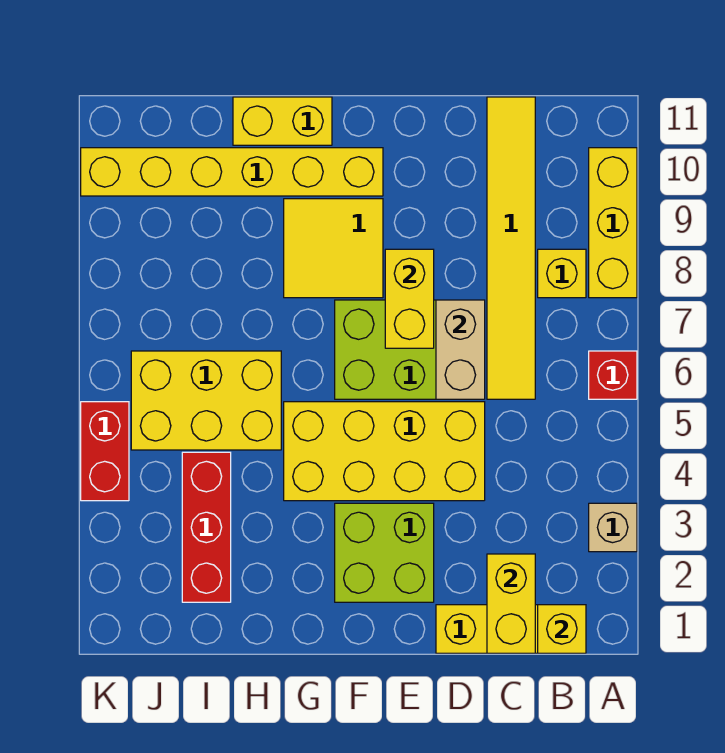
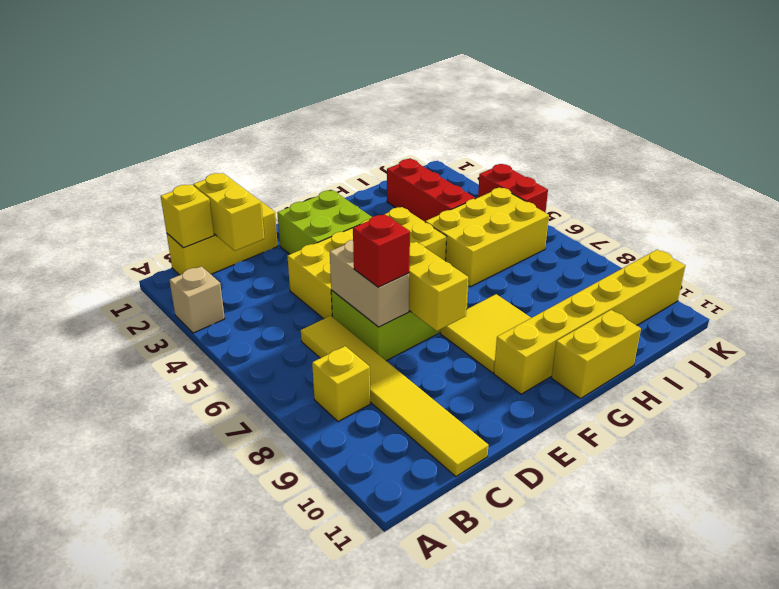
red brick A6 level 1 -> red brick D7 level 3
yellow brick A8:A10 level 1 -> none

